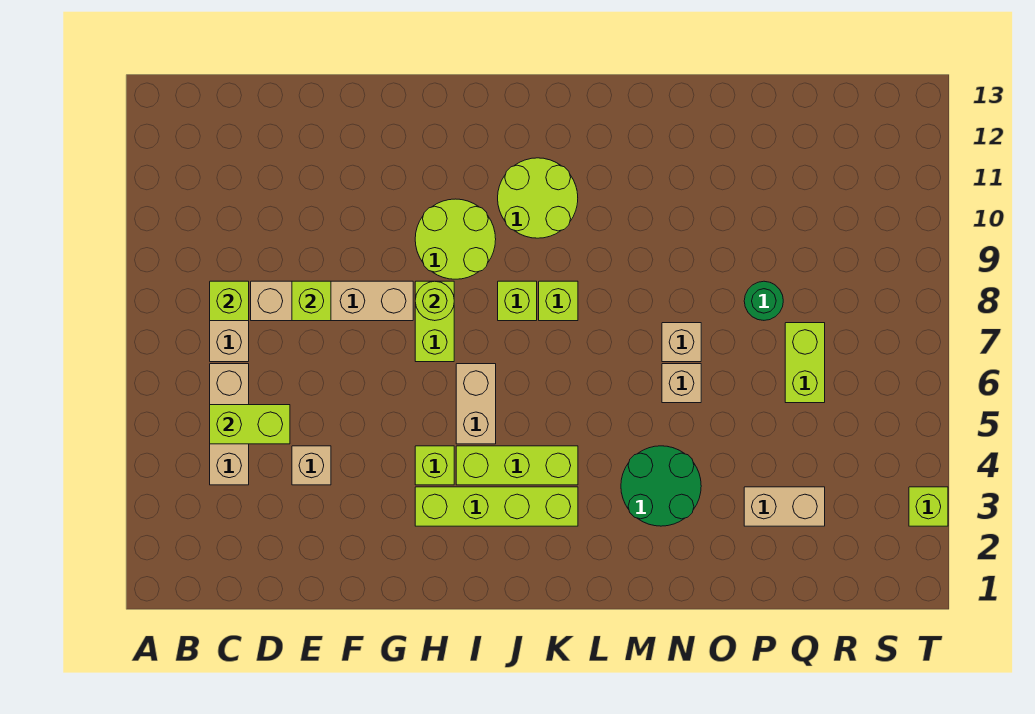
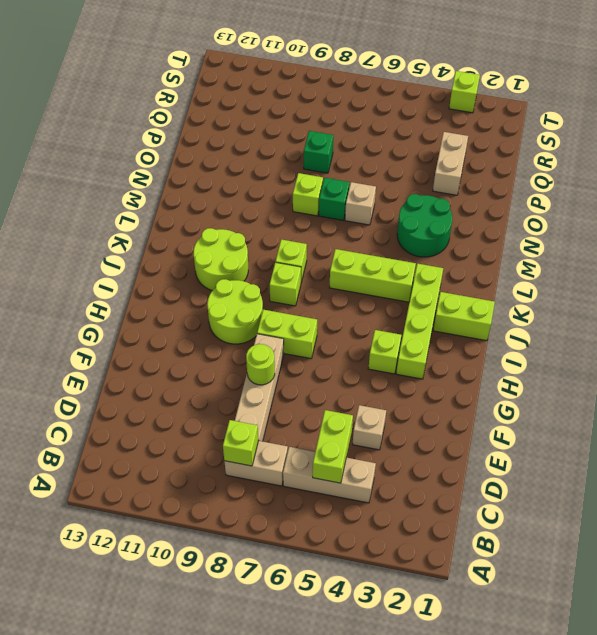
lime brick E8 level 2 -> lime brick N8 level 1
lime round brick H8 level 2 -> lime round brick F8 level 2
lime brick I4:K4 level 1 -> lime brick K4:K6 level 1
tan brick I5:I6 level 1 -> none
tan brick N7 level 1 -> green brick N7 level 1
green round brick P8 level 1 -> green brick P8 level 1
lime brick Q6:Q7 level 1 -> lime brick J1:J2 level 1

